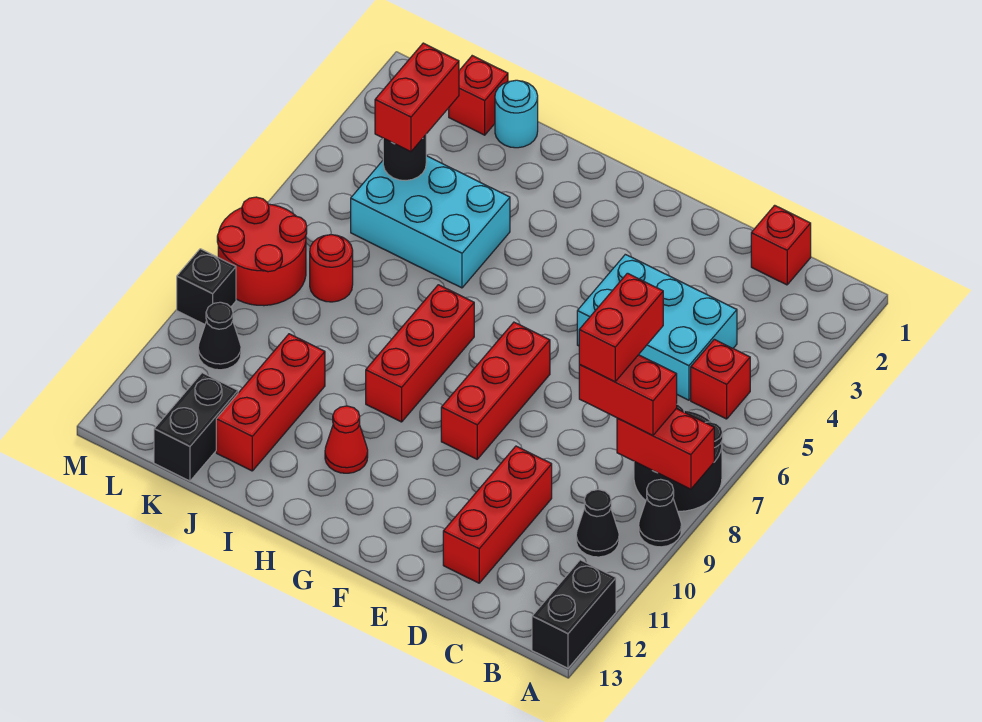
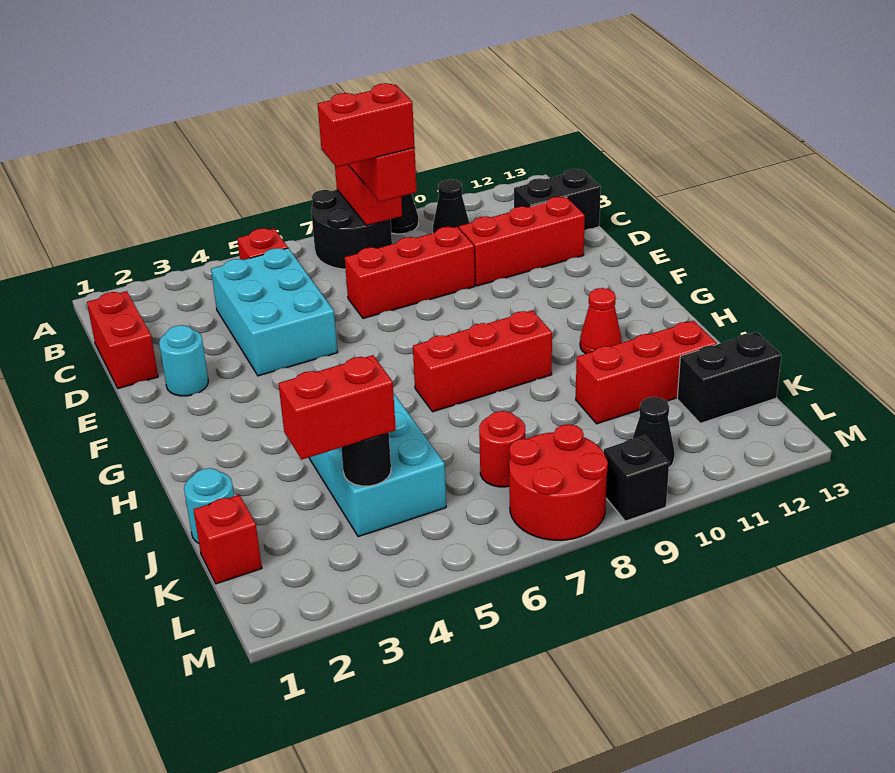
black brick A12:A13 level 1 -> black brick C12:C13 level 1
red brick C1 level 1 -> red brick C1:D1 level 1
none -> cyan round brick E2 level 1
red brick F7:F9 level 1 -> red brick D7:D9 level 1

